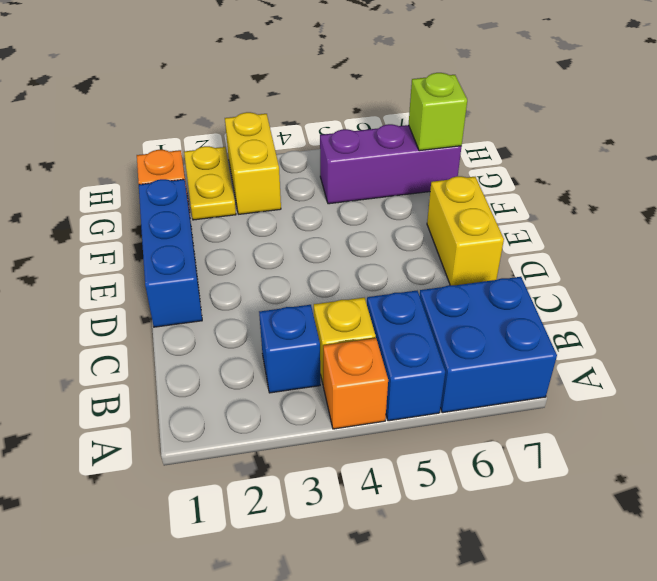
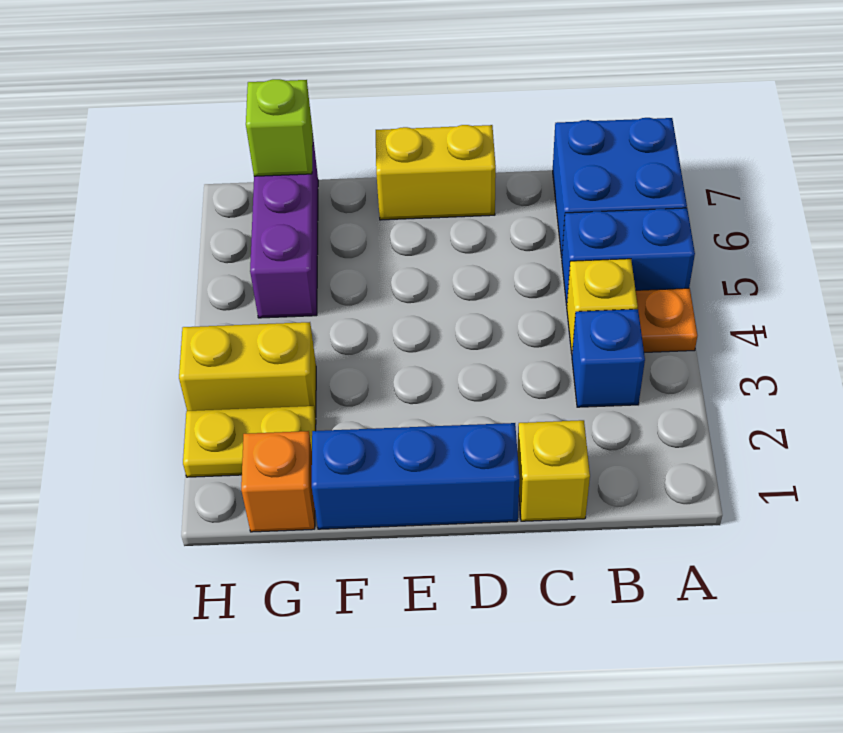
orange brick A4 level 1 -> orange plate A4 level 1
none -> yellow brick C1 level 1

